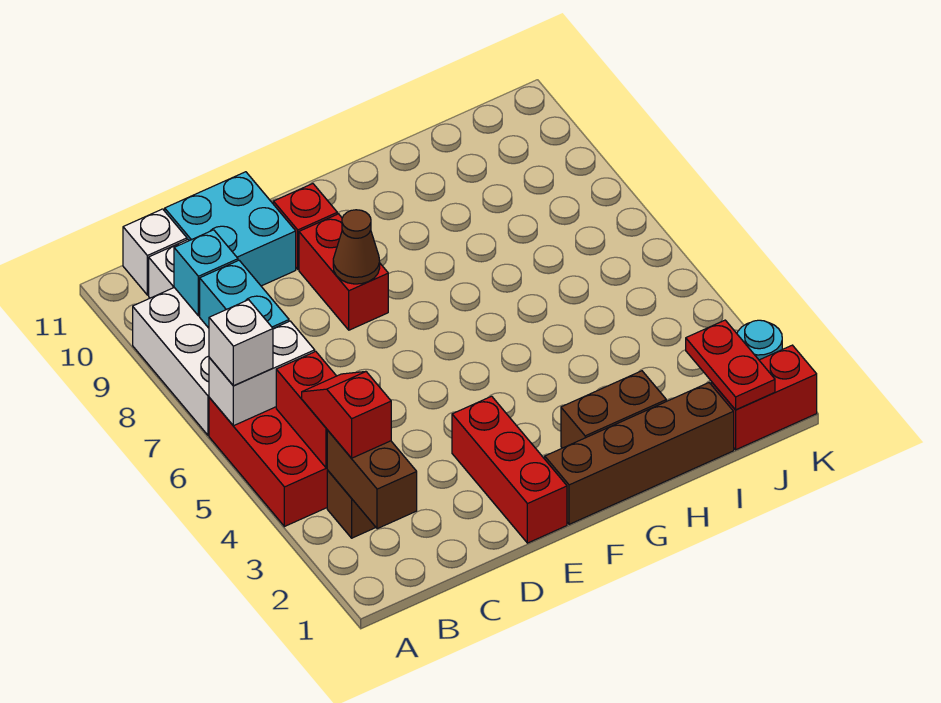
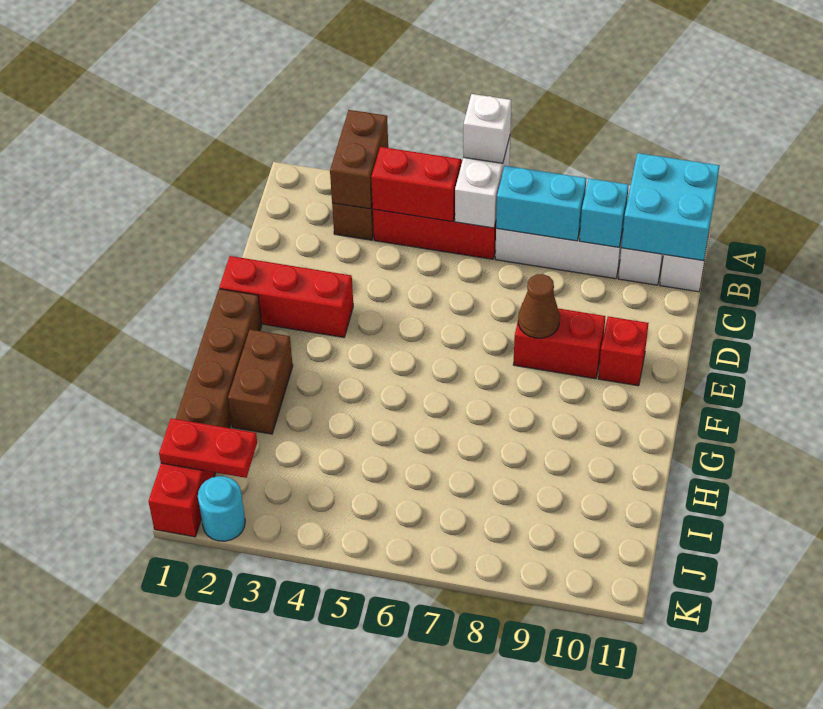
brown brick B2:B3 level 2 -> brown brick A3:B3 level 2
red slope B3:B4 level 3 top 3 -> none
cyan brick C10:D11 level 1 -> cyan brick A10:B11 level 2

